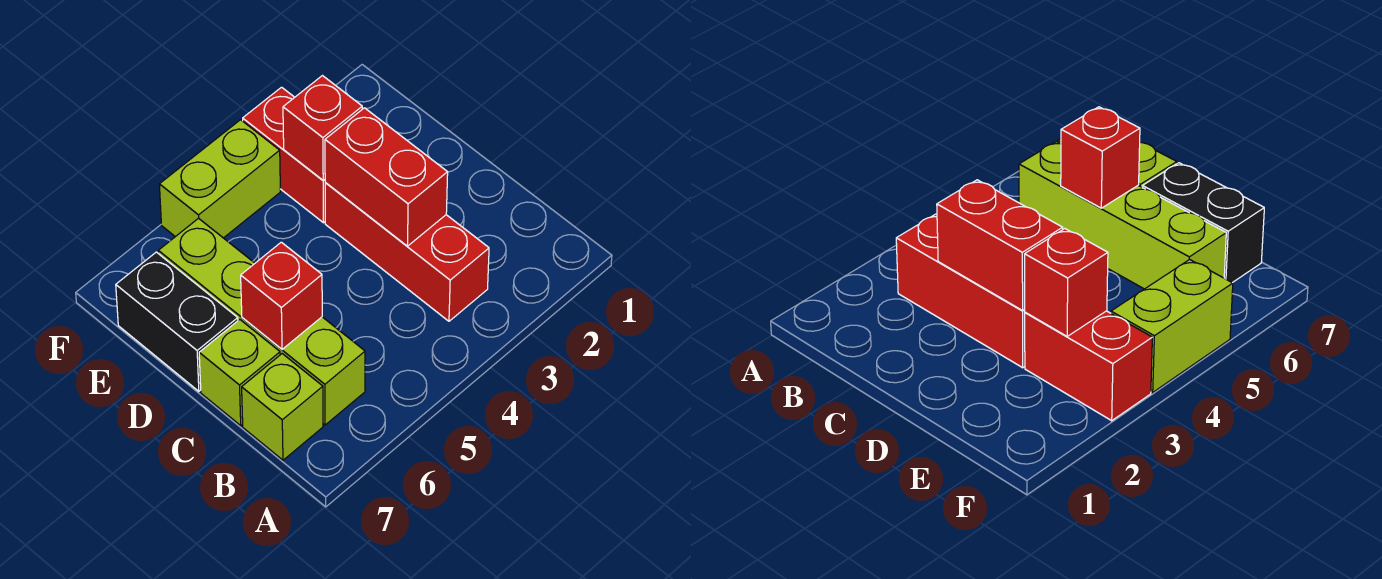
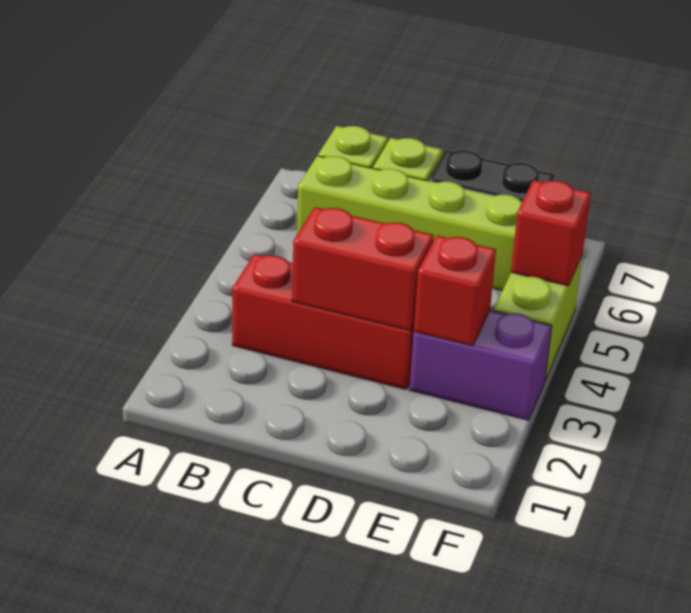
red brick C6 level 2 -> red brick F5 level 2
red brick E3:F3 level 1 -> purple brick E3:F3 level 1

